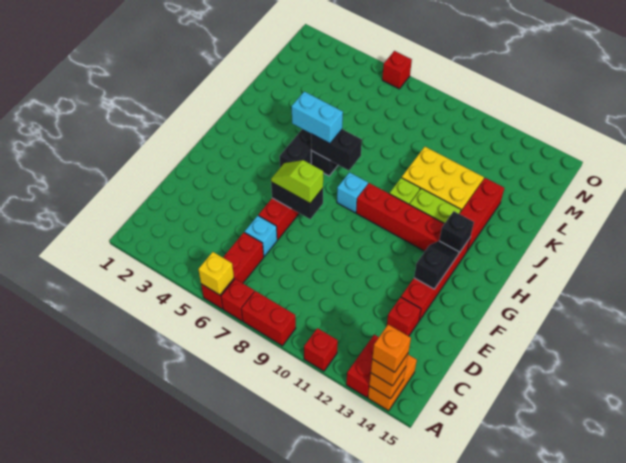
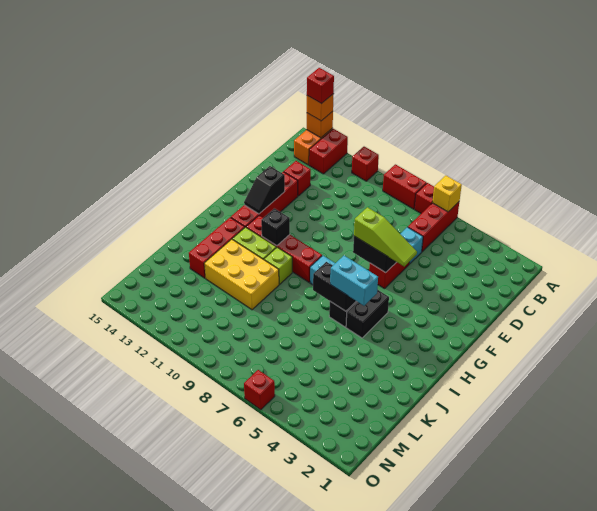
orange brick A14 level 4 -> red brick A14 level 4
lime slope F6:F7 level 3 top 7 -> lime slope F5:F7 level 3 top 7
black brick H13 level 2 -> black brick H11 level 2

